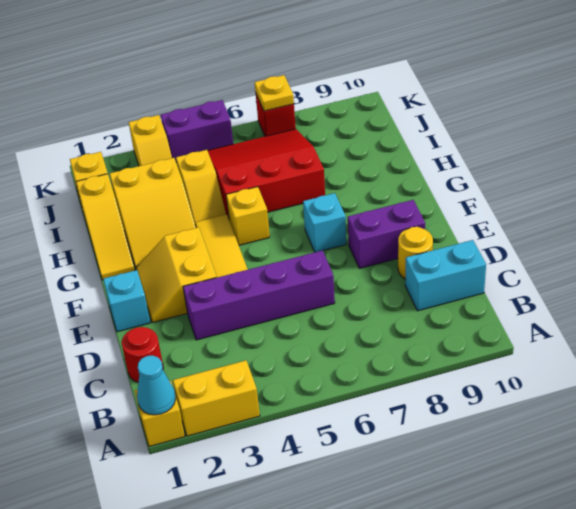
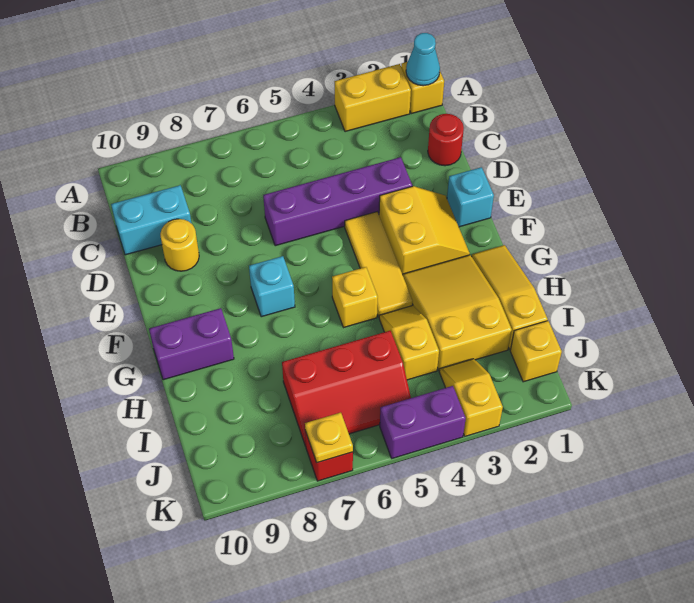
purple brick E8:E9 level 1 -> purple brick G9:G10 level 1
red slope H5:J7 level 1 top H -> red slope I5:J7 level 1 top I

